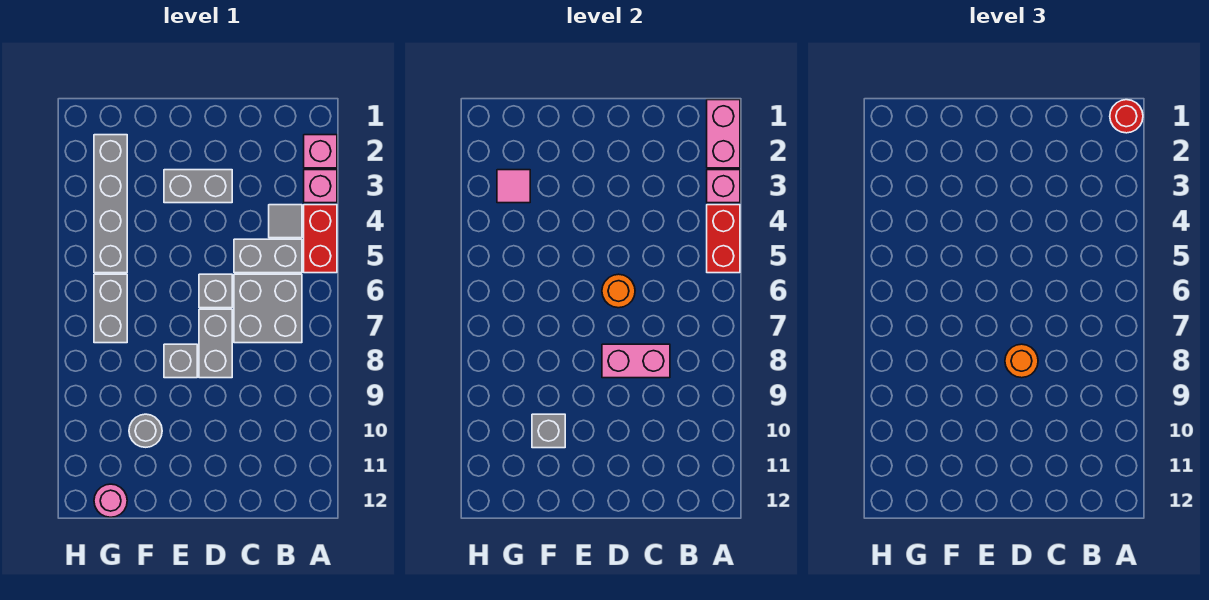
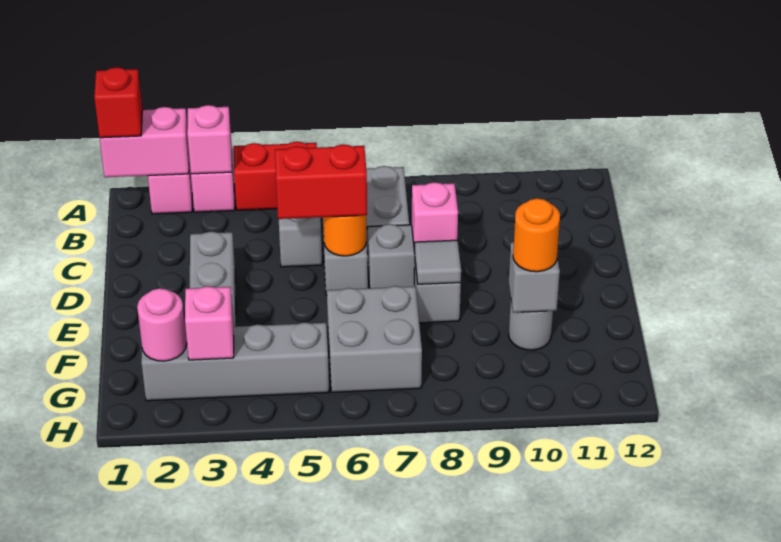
red round brick A1 level 3 -> red brick A1 level 3
red brick A4:A5 level 2 -> red brick D5:D6 level 3
grey tile B4 level 1 -> grey tile E8 level 2
pink brick C8:D8 level 2 -> pink brick D8 level 2
orange round brick D8 level 3 -> orange round brick F10 level 3
pink tile G3 level 2 -> pink brick G3 level 2
grey brick G6:G7 level 1 -> grey brick F6:G7 level 1
pink round brick G12 level 1 -> pink round brick G2 level 2

